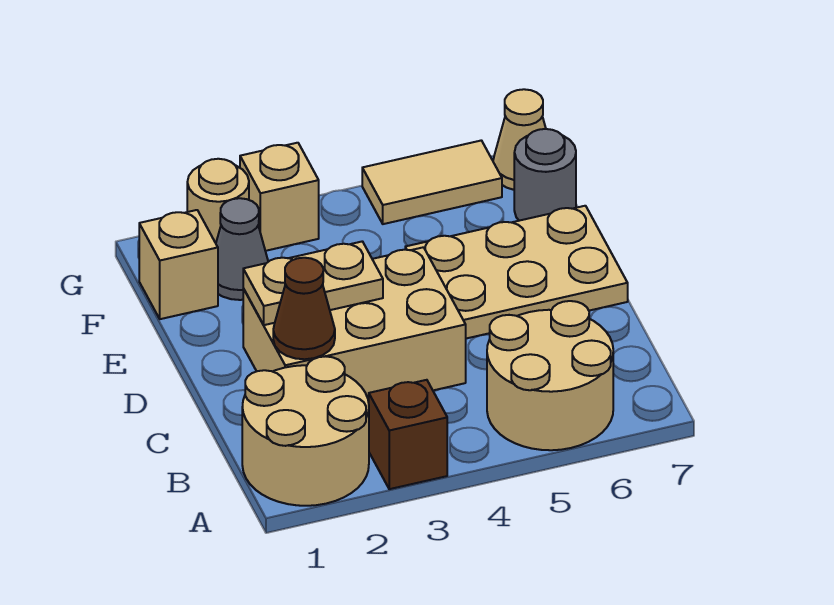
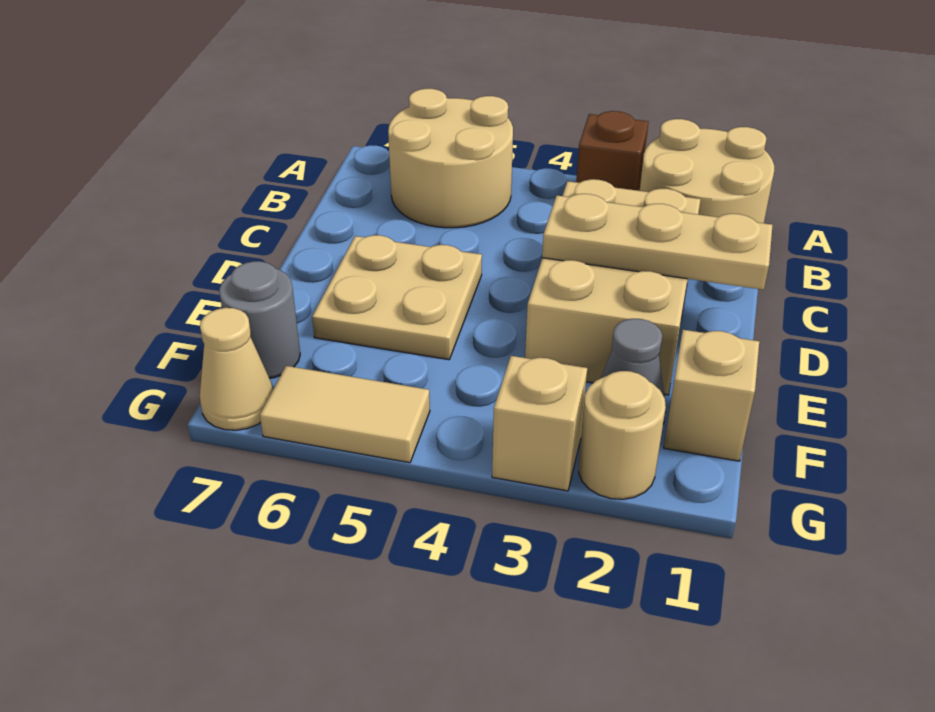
tan brick C2:D4 level 1 -> tan brick C2:E3 level 1
brown cone C2 level 2 -> none
tan plate D2:D3 level 2 -> tan plate D1:D3 level 2
tan plate D5:E7 level 1 -> tan plate D5:E6 level 1

